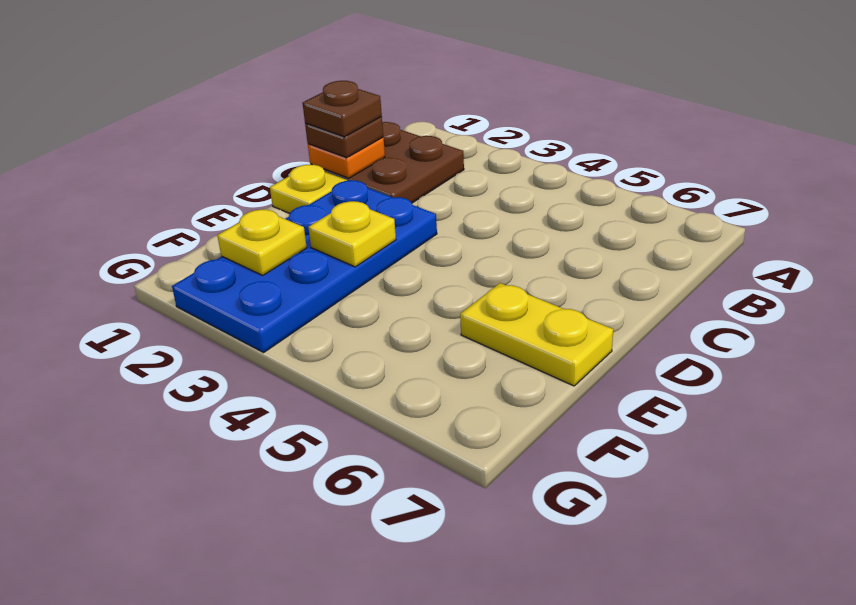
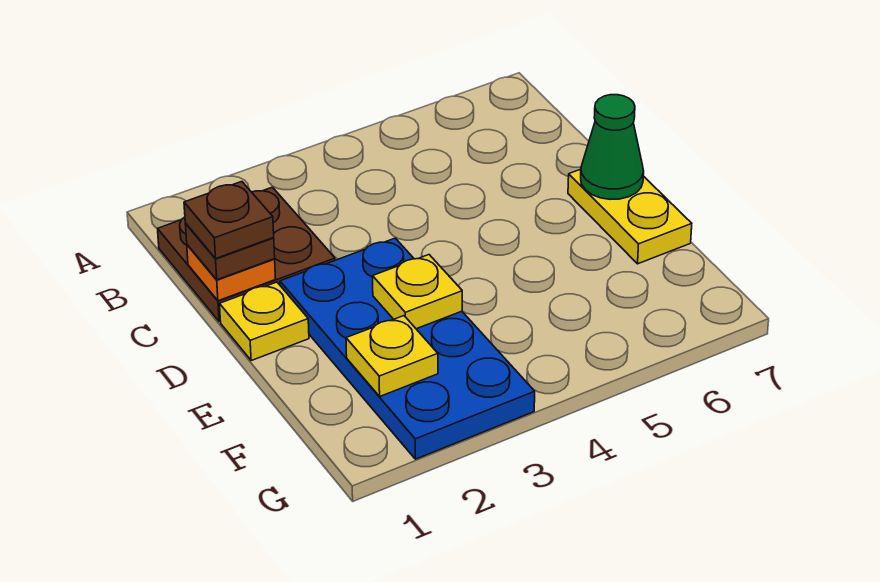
none -> green cone D7 level 2
yellow plate E6:E7 level 1 -> yellow plate D7:E7 level 1

